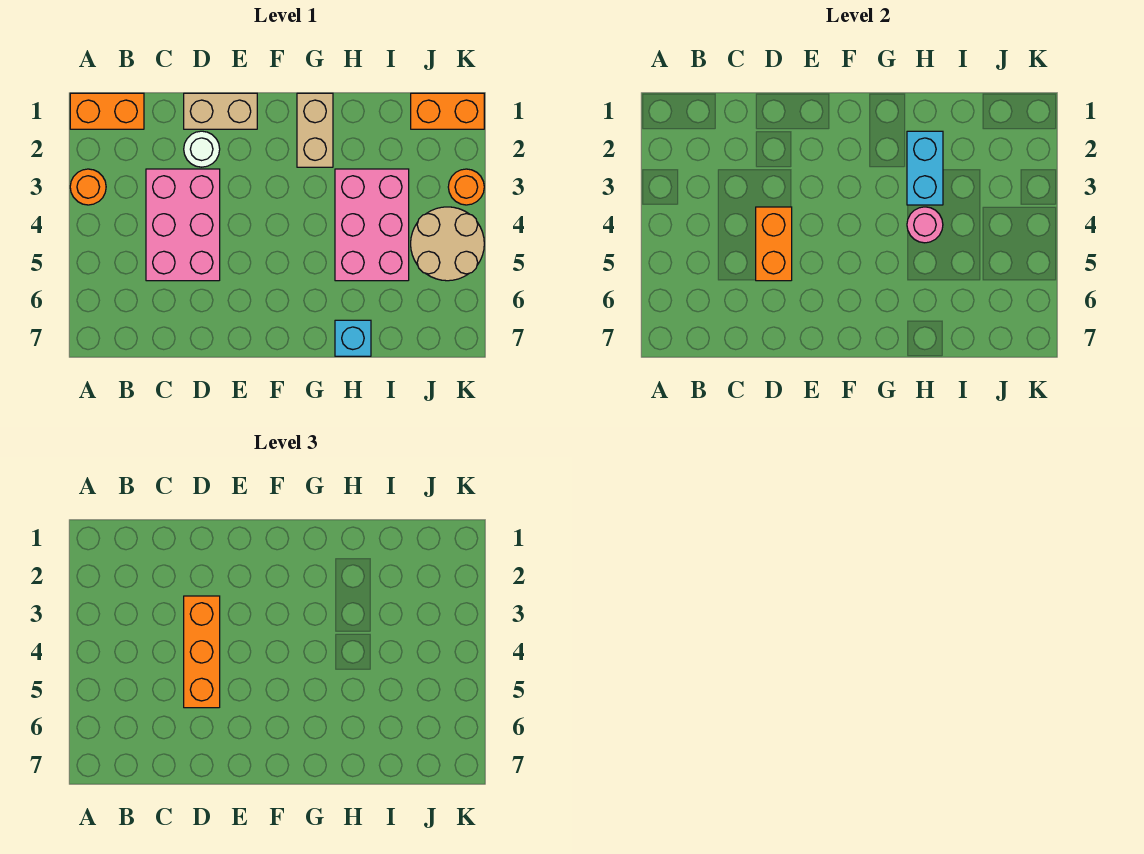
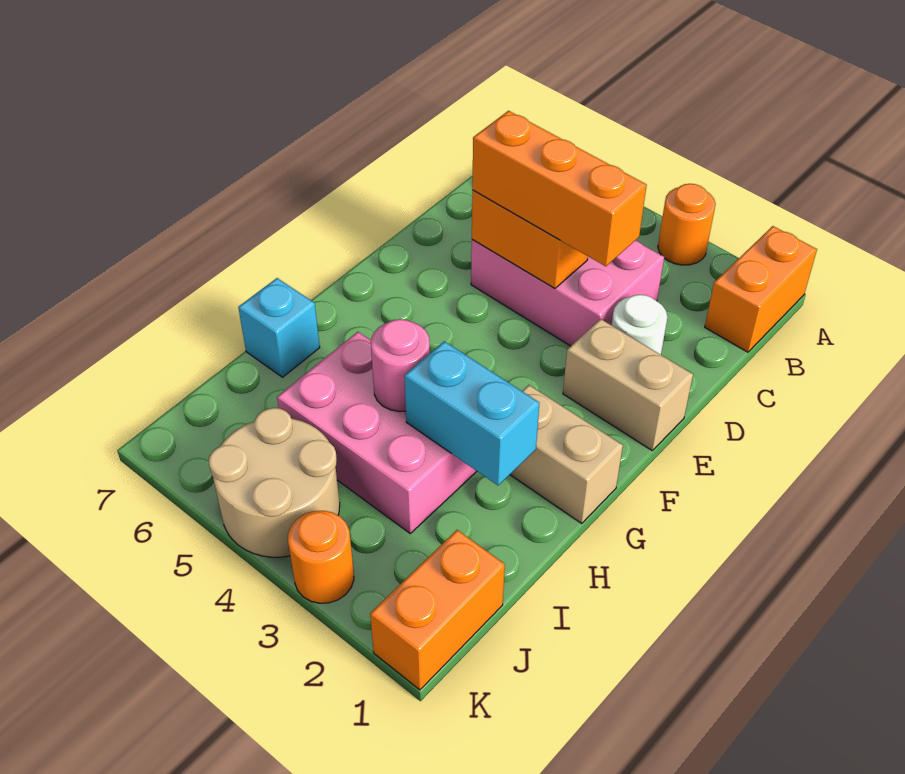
tan brick D1:E1 level 1 -> tan brick E1:E2 level 1

